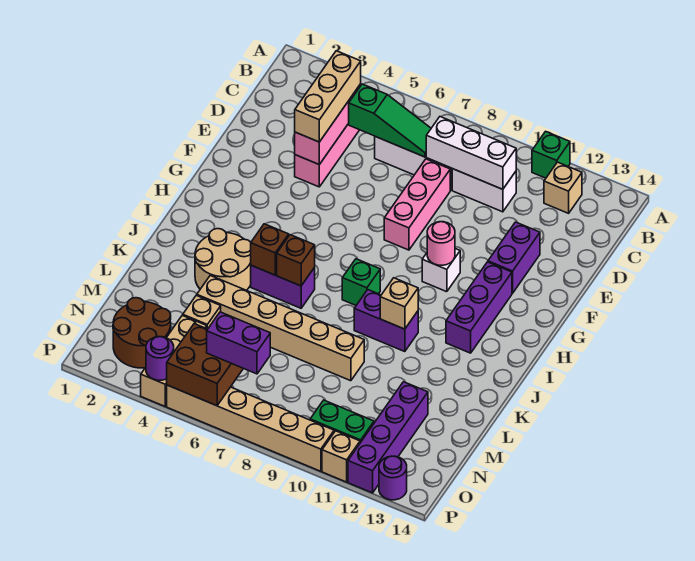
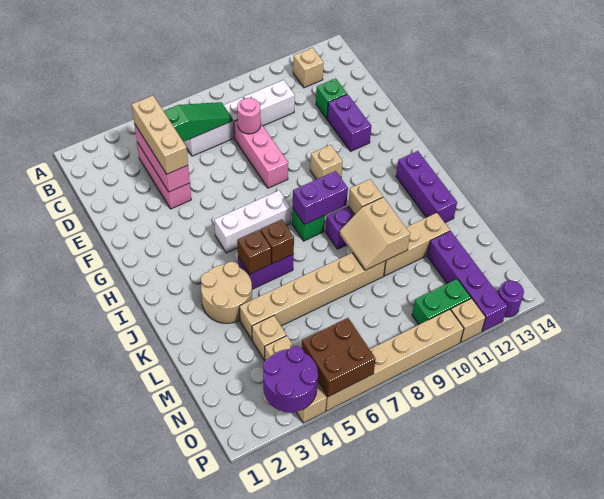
green brick A11 level 1 -> green brick D12 level 1
white brick C8:C10 level 2 -> white brick H5:H7 level 1
white brick G10 level 1 -> tan brick G10 level 1
pink round brick G10 level 2 -> pink round brick D8 level 2
purple brick G12:I12 level 1 -> purple brick I13:K13 level 1
none -> tan slope K9:L10 level 2 top 10
none -> tan brick L10:L12 level 1
brown round brick N2:O3 level 1 -> none
purple brick O6:O7 level 3 -> purple brick I8:I9 level 2
purple round brick P4 level 2 -> purple round brick O3:P4 level 2

